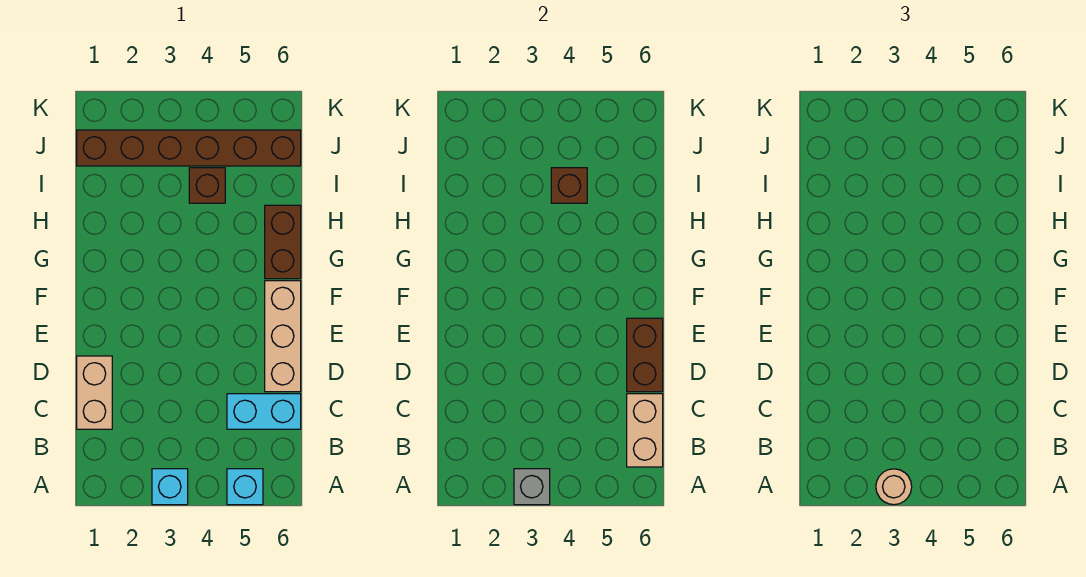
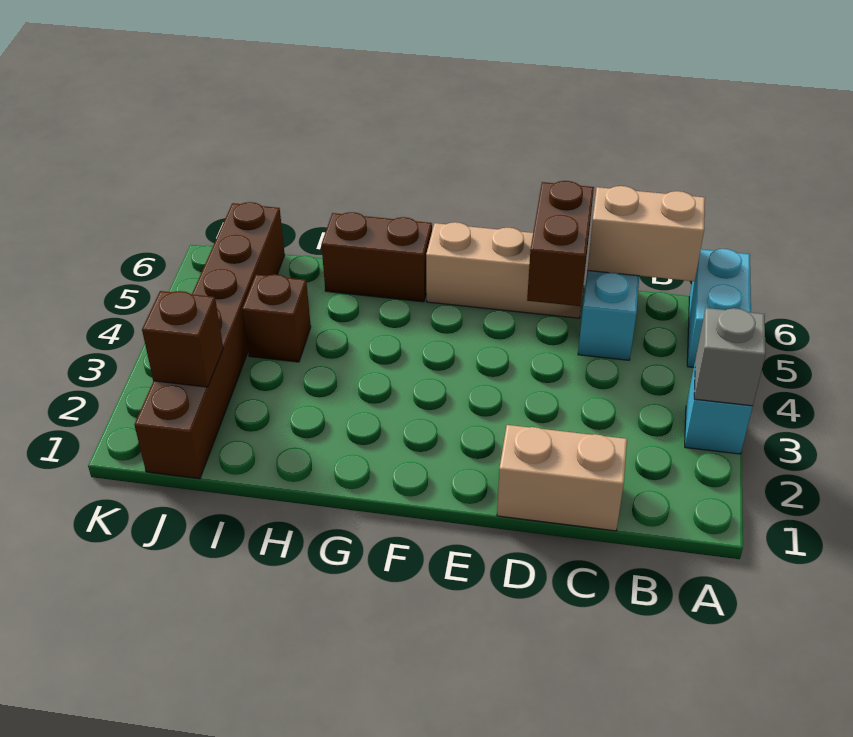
tan round brick A3 level 3 -> none
cyan brick A5 level 1 -> cyan brick A5:A6 level 1
brown brick D6:E6 level 2 -> brown brick D5:D6 level 2
brown brick I4 level 2 -> brown brick J2 level 2

